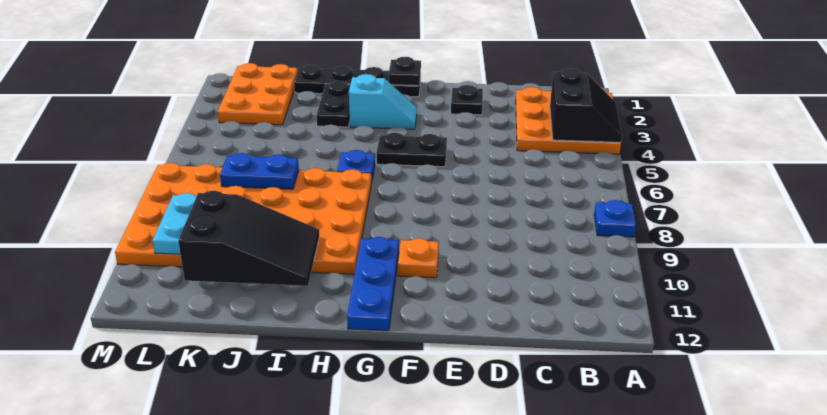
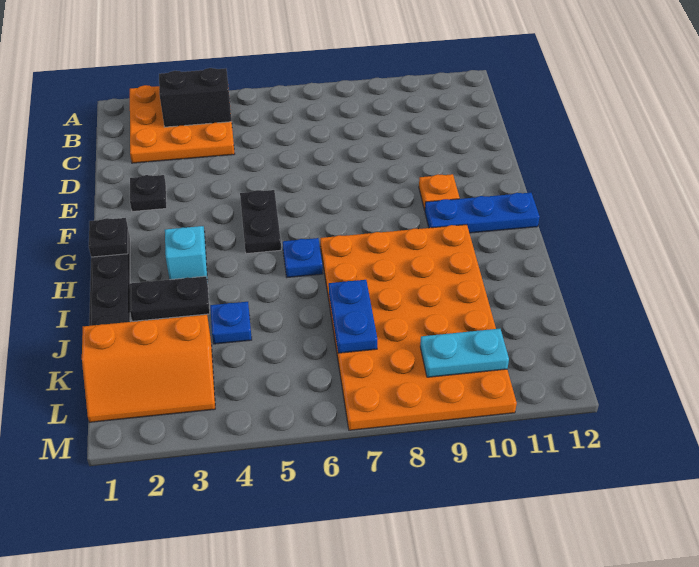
blue plate A8 level 1 -> blue plate J4 level 1
black slope I10:K11 level 2 top K -> none
orange plate K1:L3 level 1 -> orange slope K1:L3 level 1 top K

